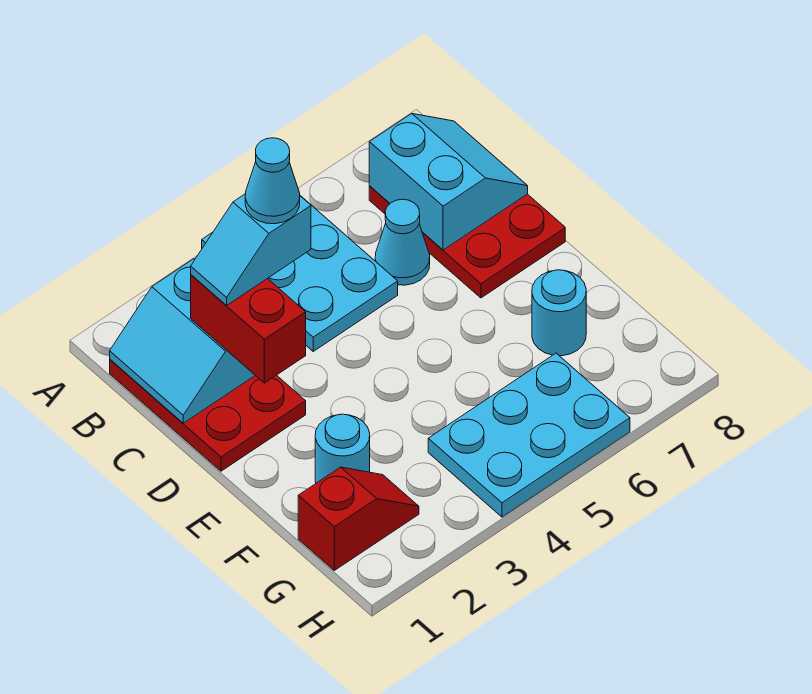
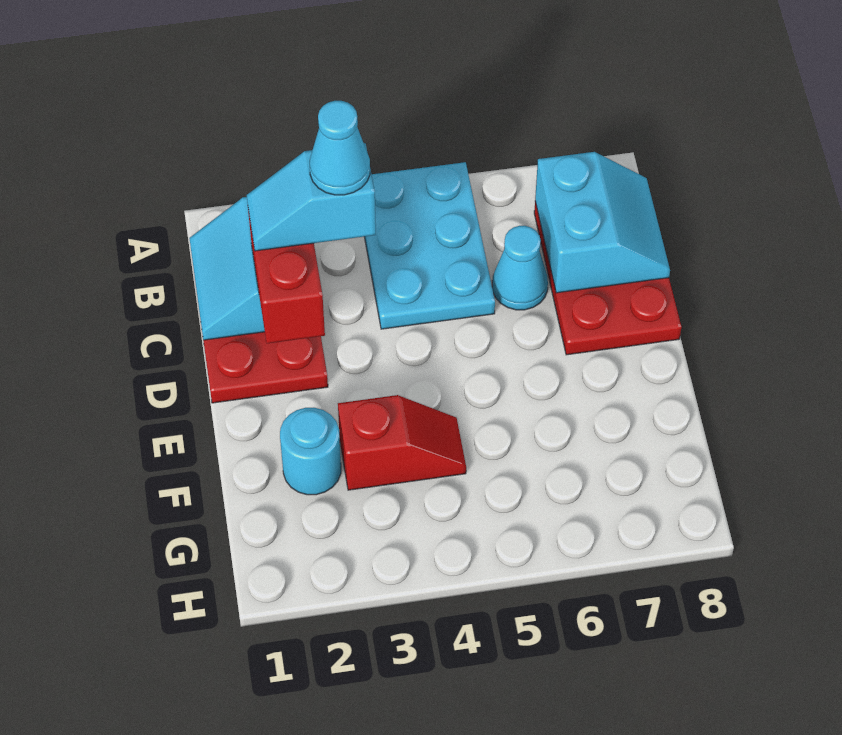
cyan round brick F7 level 1 -> none
red slope G1:G2 level 1 top 1 -> red slope F3:F4 level 1 top 3
cyan plate G4:H6 level 1 -> none

